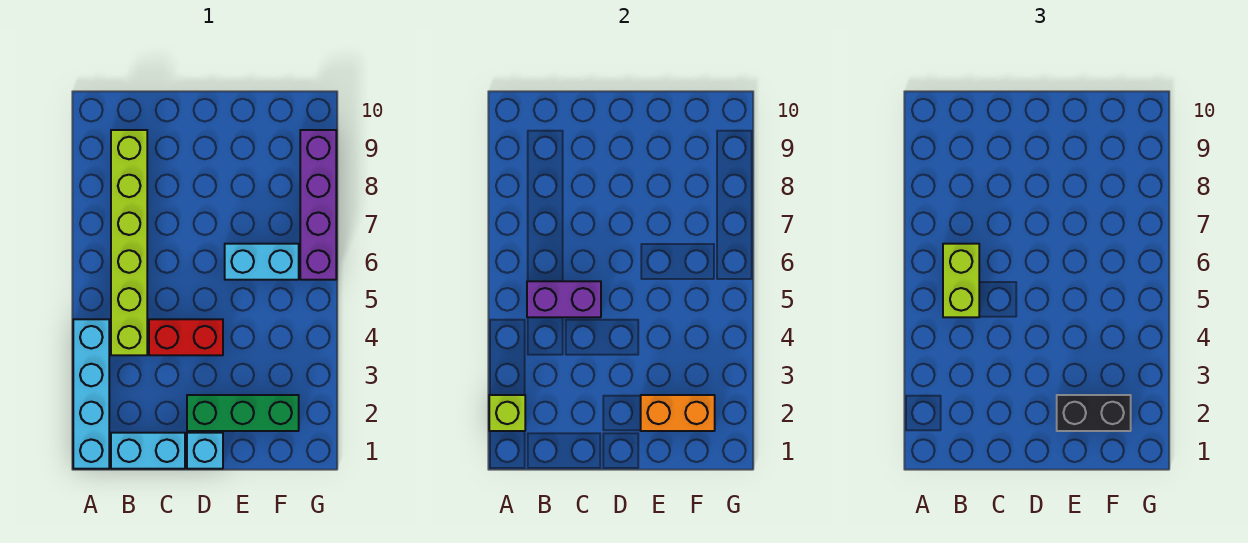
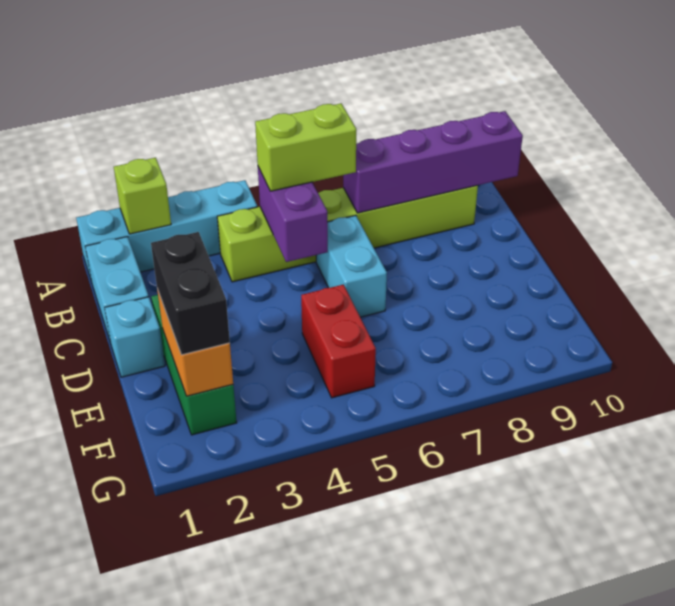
red brick C4:D4 level 1 -> red brick E5:F5 level 1
cyan brick E6:F6 level 1 -> cyan brick C6:D6 level 1
purple brick G6:G9 level 1 -> purple brick B7:B10 level 2

